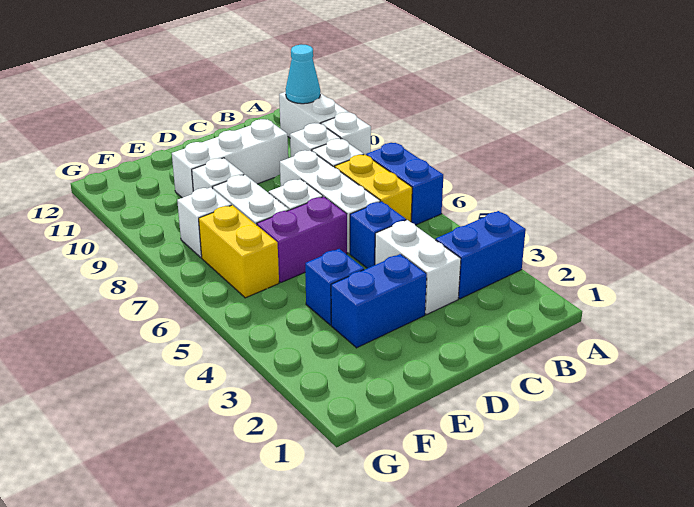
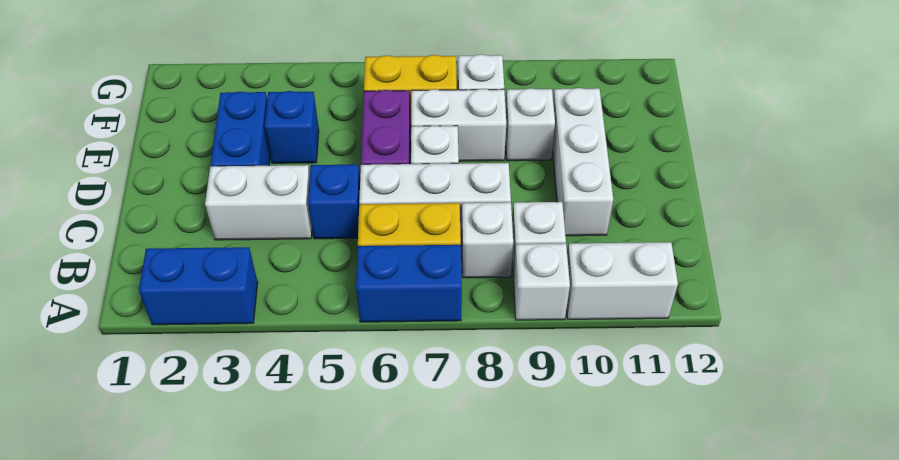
blue brick A3:B3 level 1 -> blue brick A2:A3 level 1
cyan cone A11 level 2 -> none

